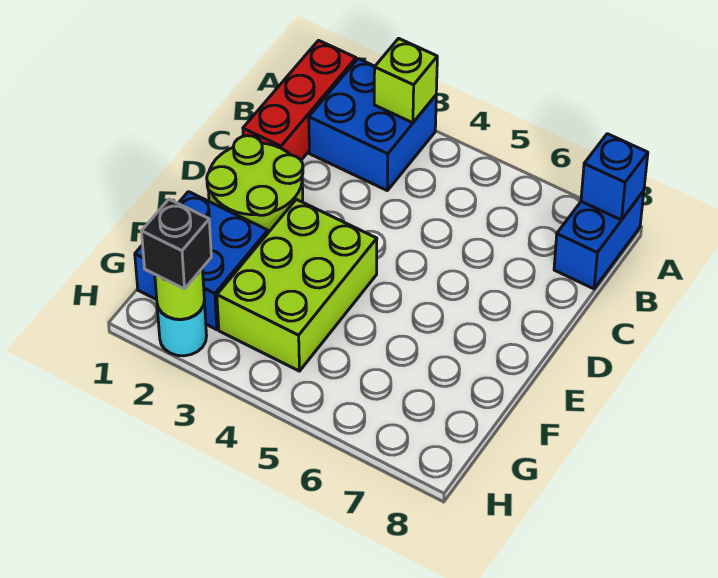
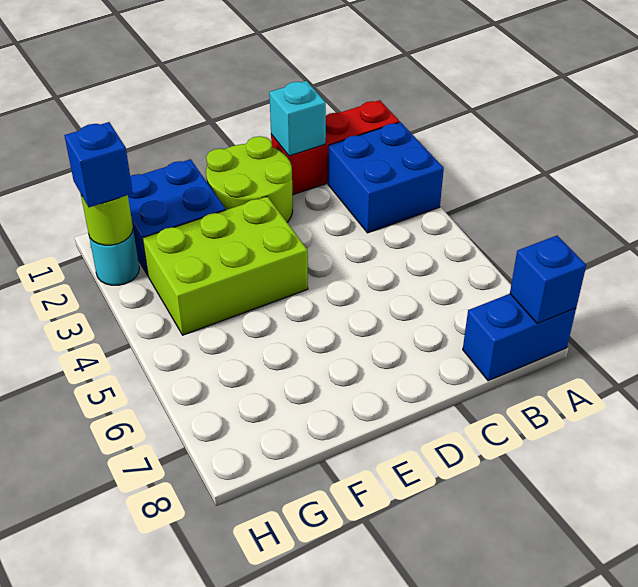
lime brick A3 level 2 -> none
none -> cyan brick C1 level 2
black brick H2 level 3 -> blue brick H2 level 3

